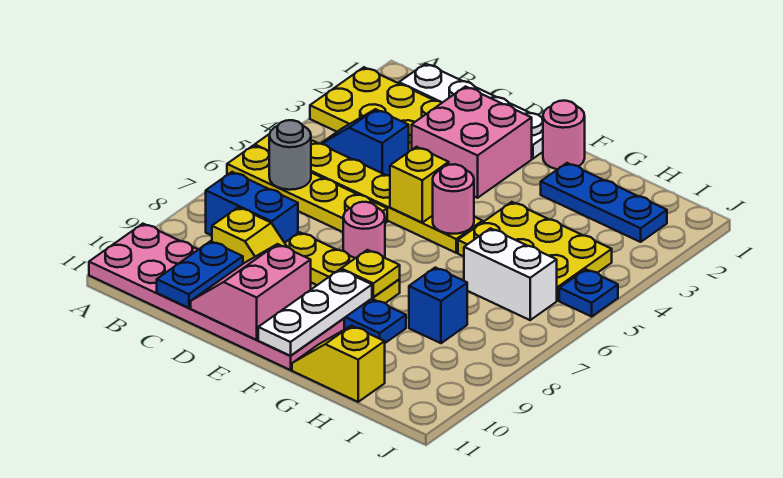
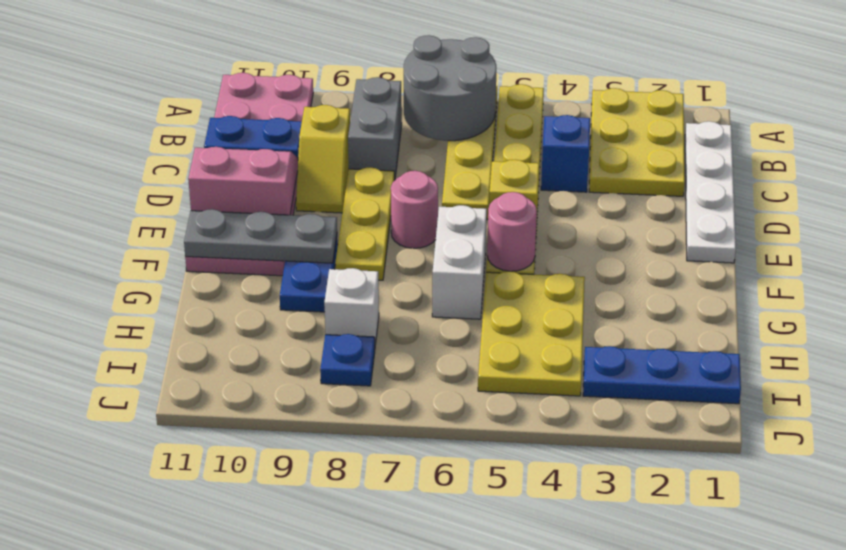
grey round brick B6 level 2 -> grey round brick A6:B7 level 2
blue brick B8:C8 level 1 -> grey brick B8:C8 level 1
pink brick D2:E3 level 1 -> none
pink round brick F1 level 1 -> none
yellow plate F8 level 2 -> none
white plate F9:F11 level 2 -> grey plate F9:F11 level 2
blue plate G2:I2 level 1 -> blue plate I1:I3 level 1
yellow slope G11:H11 level 1 top H -> none
white brick H6:I6 level 1 -> white brick F6:G6 level 1
blue brick H8 level 1 -> white brick H8 level 1
blue plate J5 level 1 -> blue plate I8 level 1

